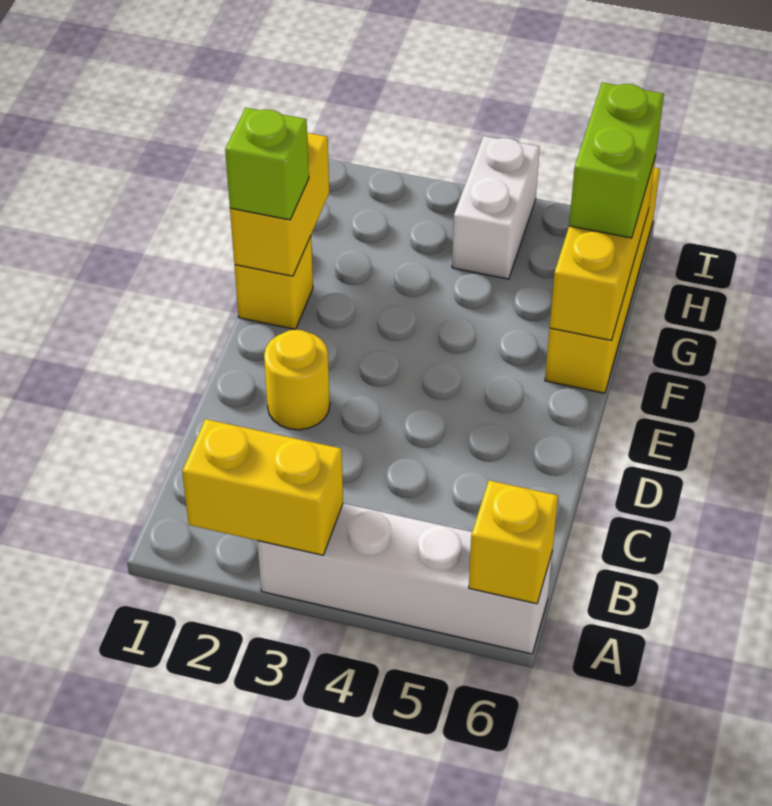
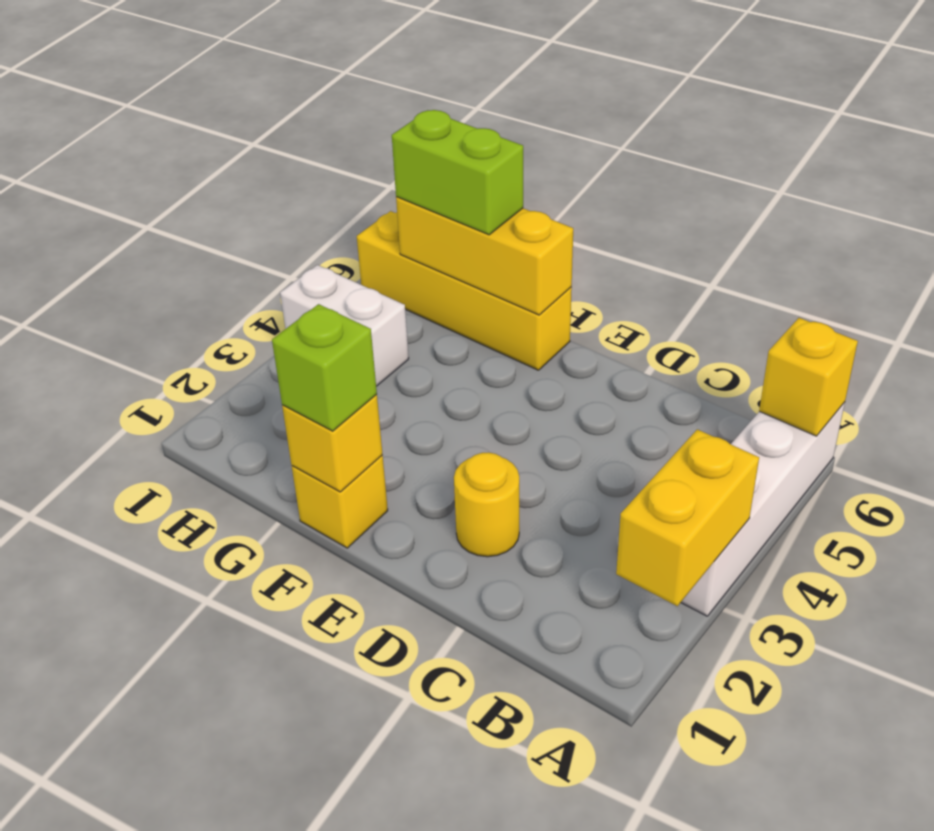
yellow brick F1:G1 level 2 -> yellow brick F1 level 2

